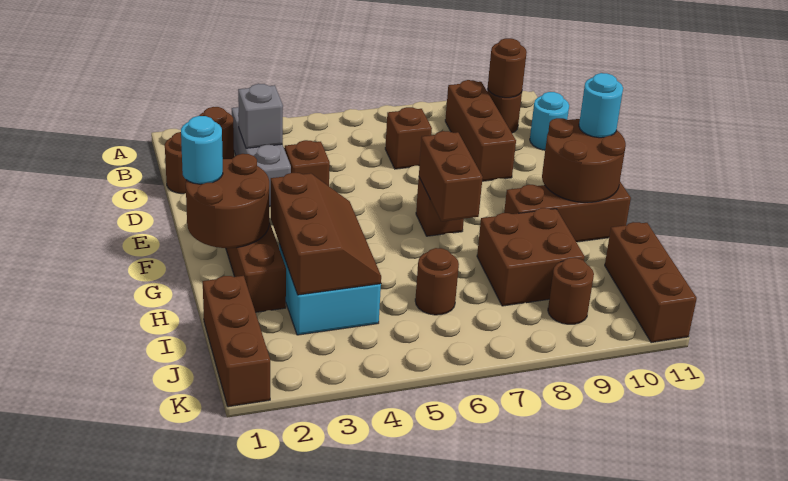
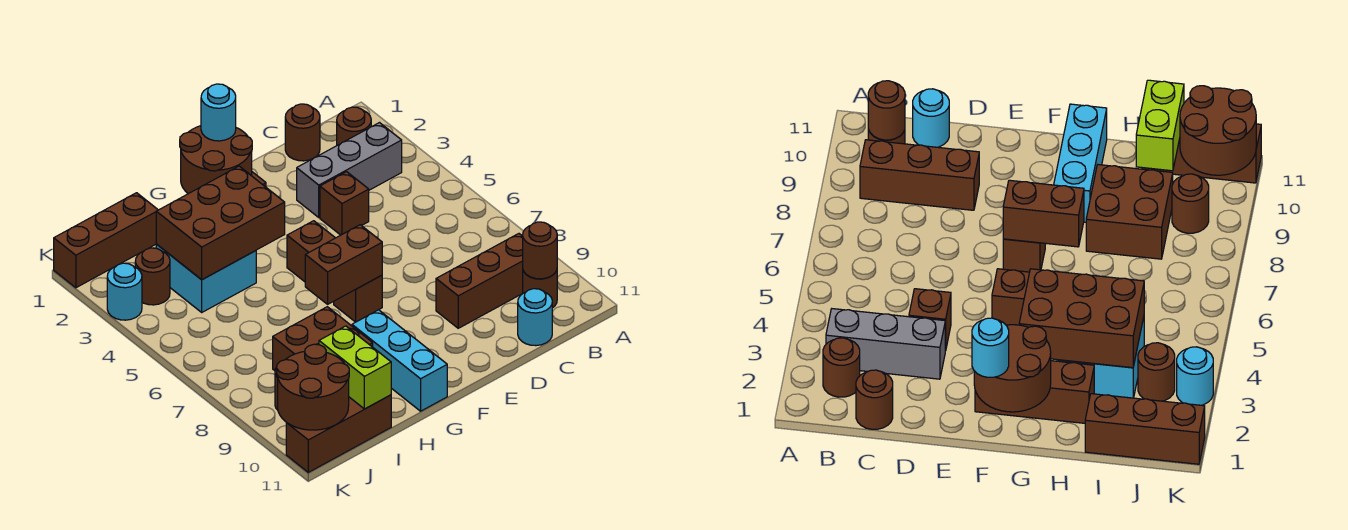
grey brick C3 level 2 -> none
brown brick C7 level 1 -> brown brick F5 level 1
brown round brick F10:G11 level 2 -> brown round brick J10:K11 level 2
cyan round brick F11 level 3 -> cyan round brick K3 level 1
brown slope G3:I4 level 2 top 3 -> brown brick G3:I4 level 2
brown brick G9:G11 level 1 -> cyan brick G9:G11 level 1
brown round brick I6 level 1 -> brown round brick J3 level 1
none -> lime brick I10:I11 level 2

